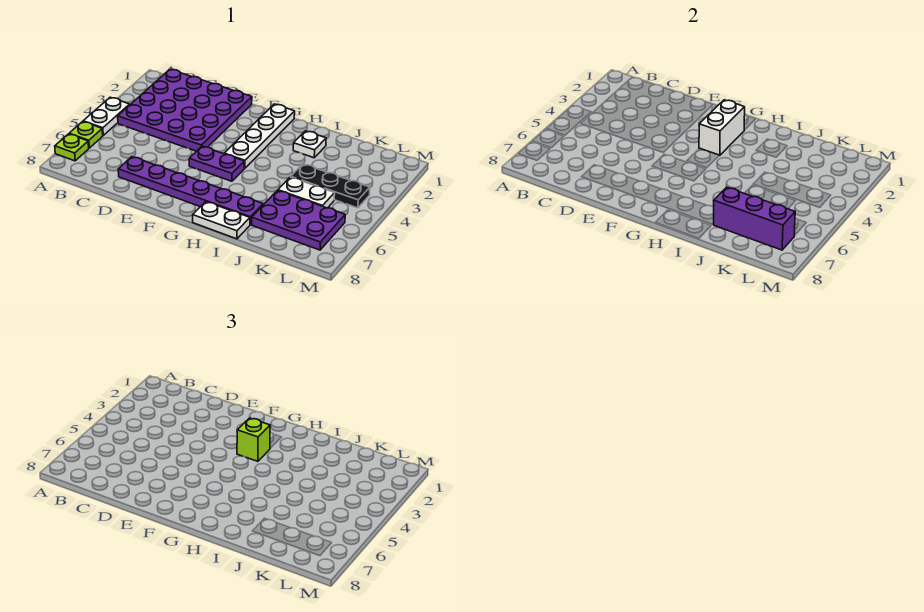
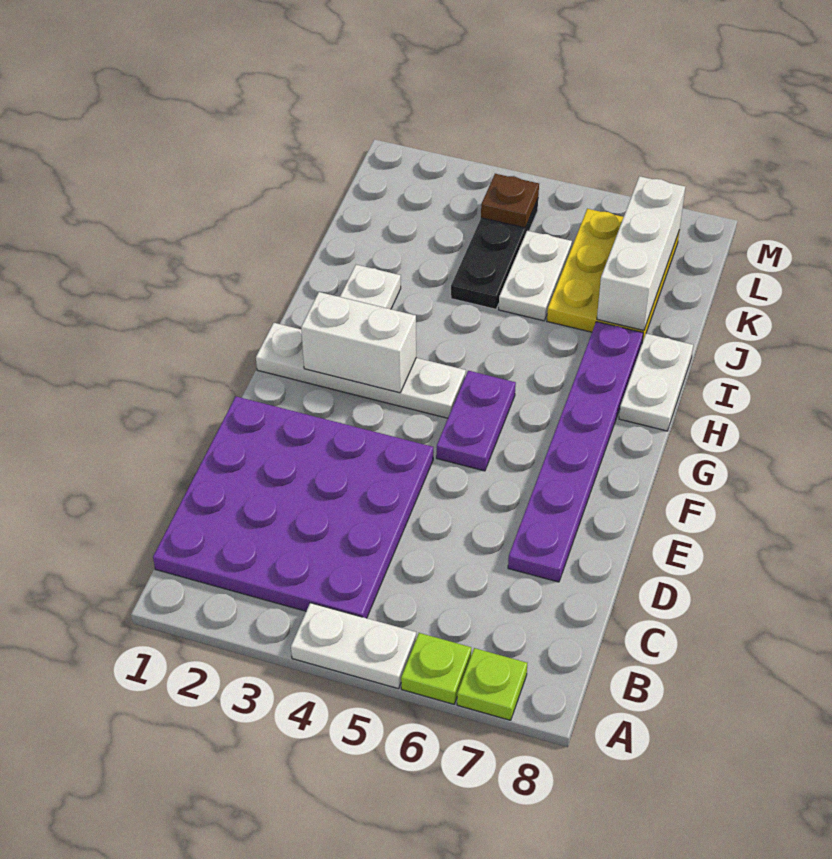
lime brick G3 level 3 -> none
purple plate J6:L7 level 1 -> yellow plate J6:L7 level 1
purple brick J7:L7 level 2 -> white brick J7:L7 level 2
none -> brown plate L4 level 2

